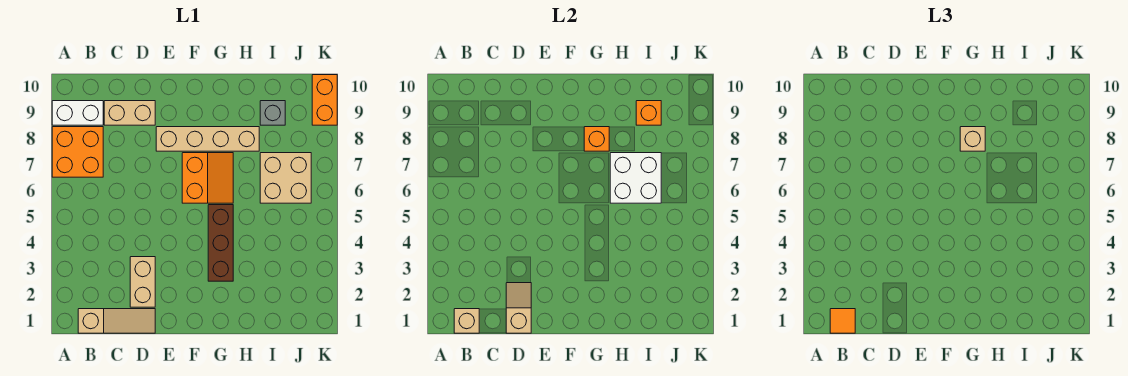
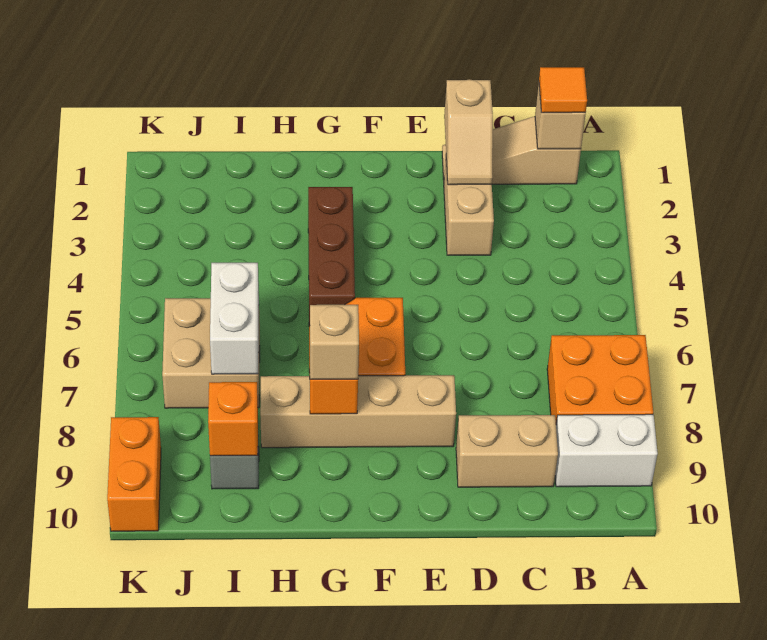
white brick H6:I7 level 2 -> white brick I6:I7 level 2

